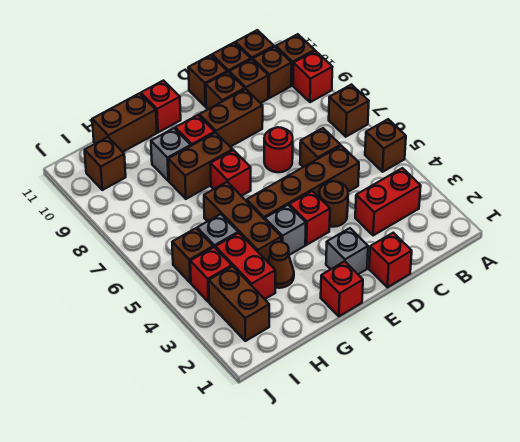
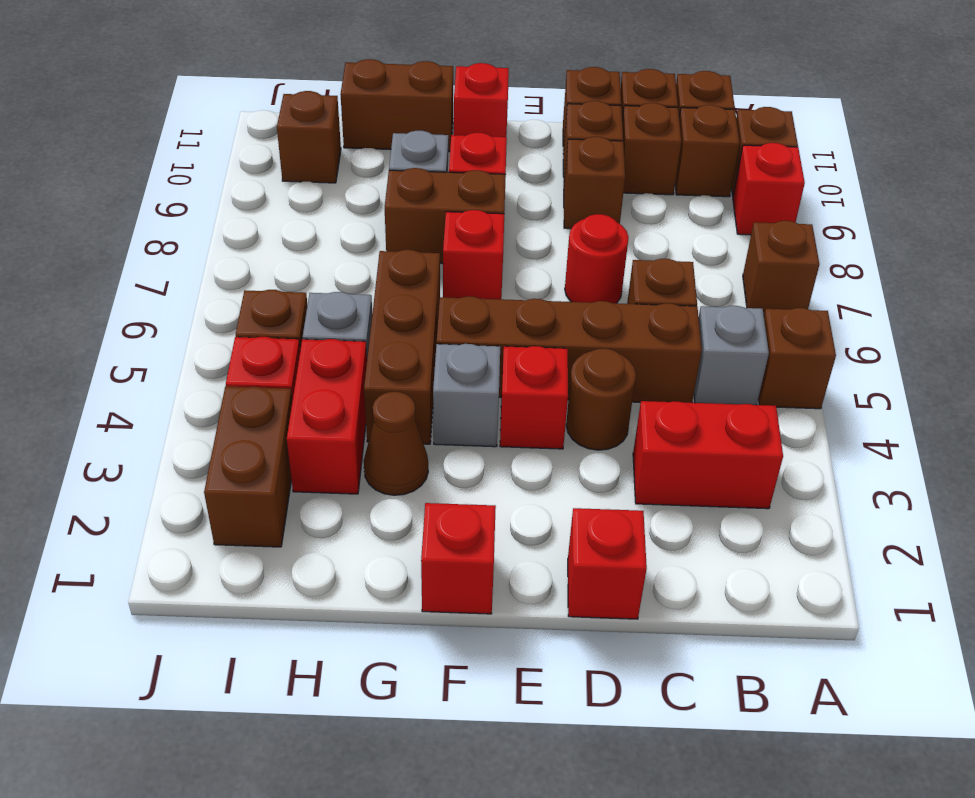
brown brick D9:E9 level 1 -> brown brick D9 level 1
grey brick E2 level 1 -> grey brick B5 level 1

